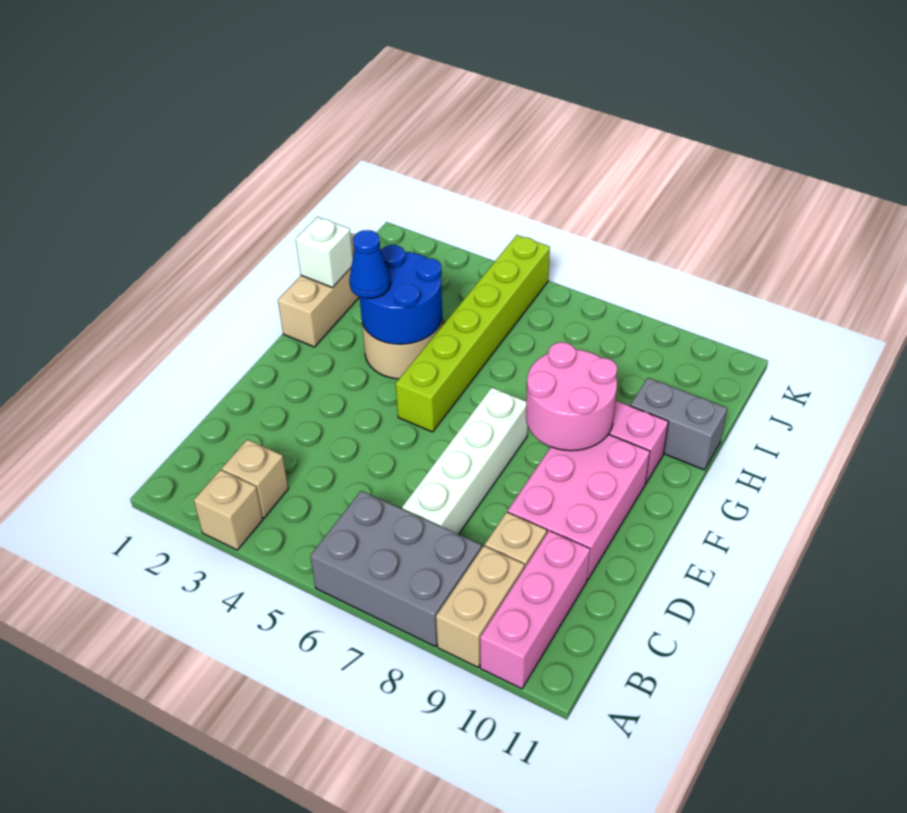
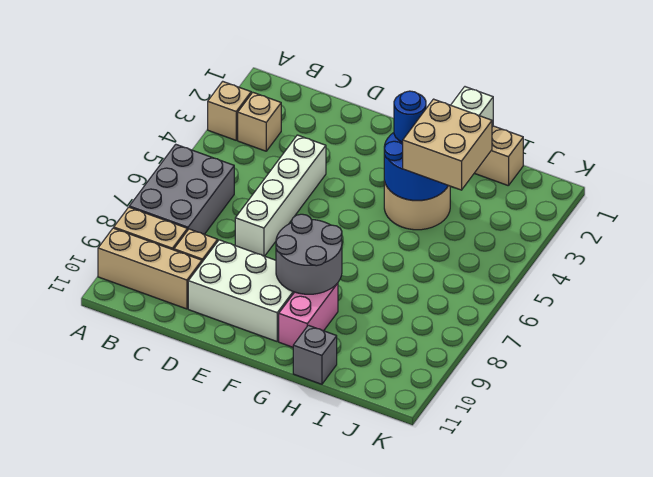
pink brick A10:C10 level 1 -> tan brick A10:C10 level 1
white brick C7:F7 level 1 -> white brick D4:D7 level 1
pink brick D9:F10 level 1 -> white brick D9:F10 level 1
lime brick F5:K5 level 1 -> none
pink round brick F8:G9 level 2 -> grey round brick F8:G9 level 2
blue cone G3 level 3 -> blue round brick G3 level 3
none -> tan brick H3:I4 level 3
grey brick H10:H11 level 1 -> grey brick H11 level 1

